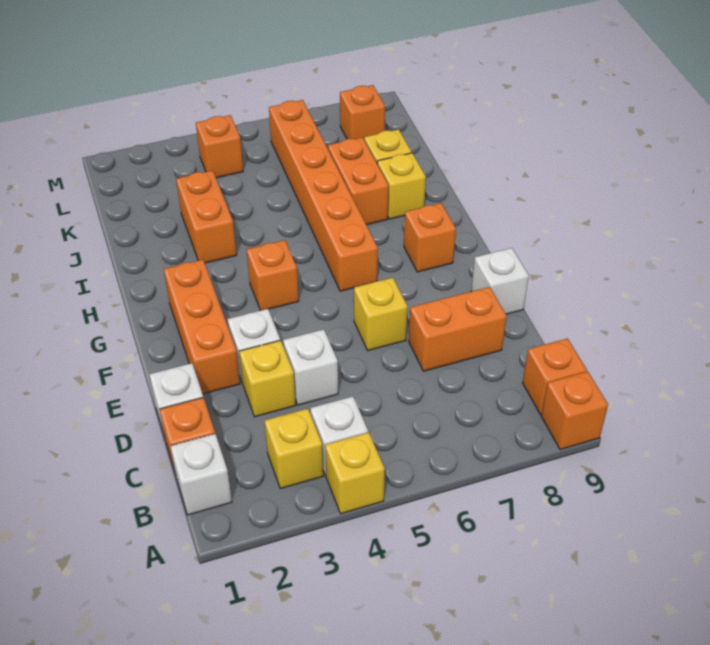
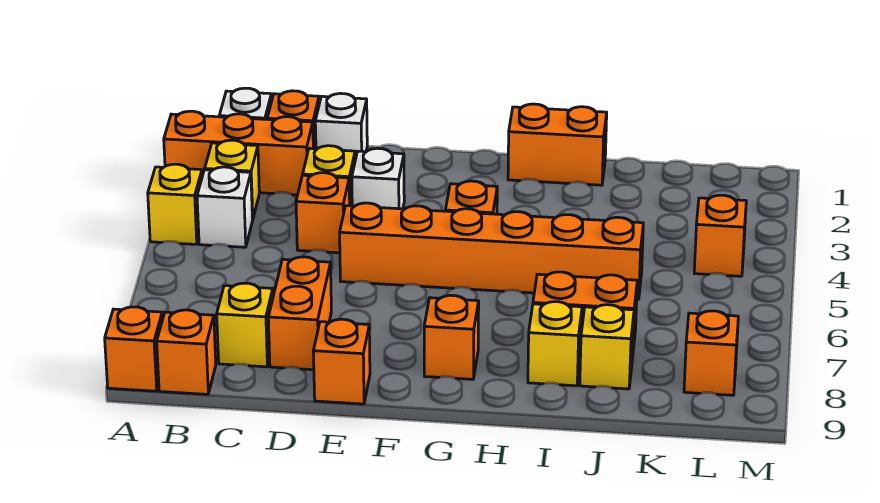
white brick D4 level 1 -> orange brick D4 level 1
orange brick E2:G2 level 1 -> orange brick A2:C2 level 1
yellow brick E6 level 1 -> yellow brick C8 level 1
white brick E9 level 1 -> orange brick E9 level 1
orange brick G6:L6 level 1 -> orange brick E5:J5 level 1
orange brick I3:J3 level 1 -> orange brick H1:I1 level 1

